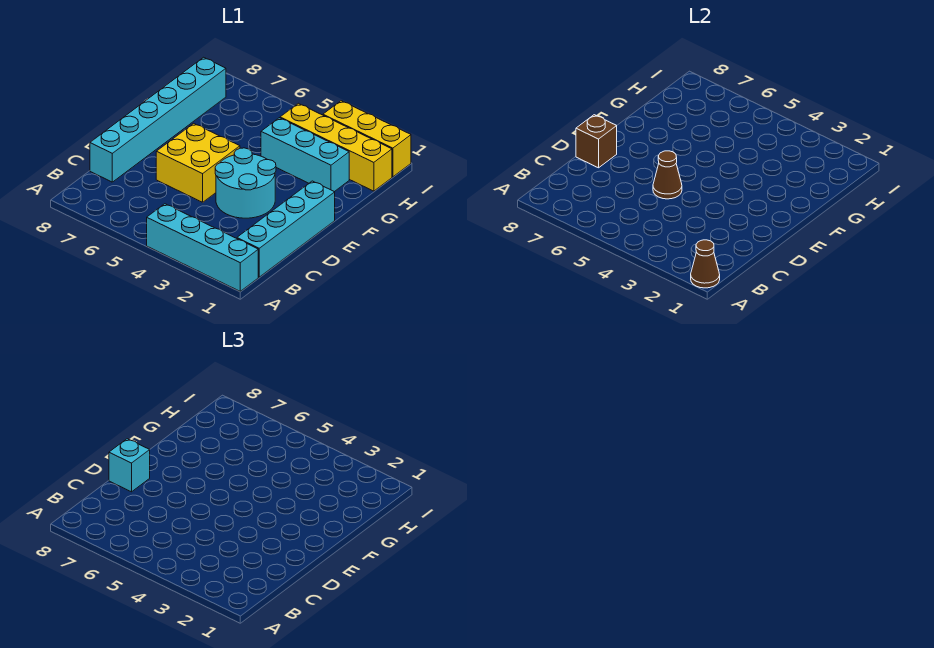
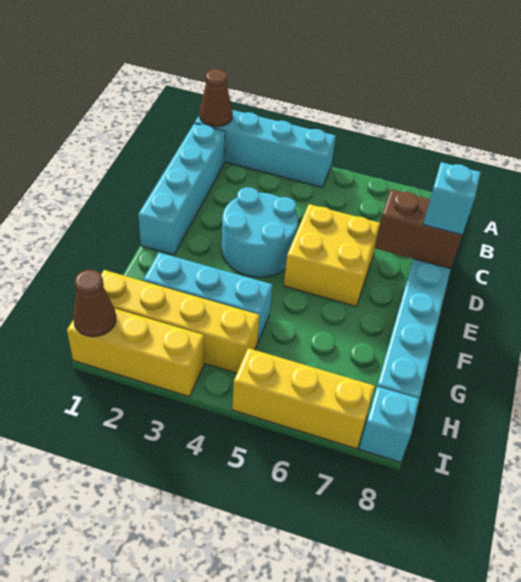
brown cone D5 level 2 -> brown cone I1 level 2
brown brick D8 level 2 -> brown brick D7:D8 level 2
none -> yellow brick I5:I7 level 1
none -> cyan brick I8 level 1

